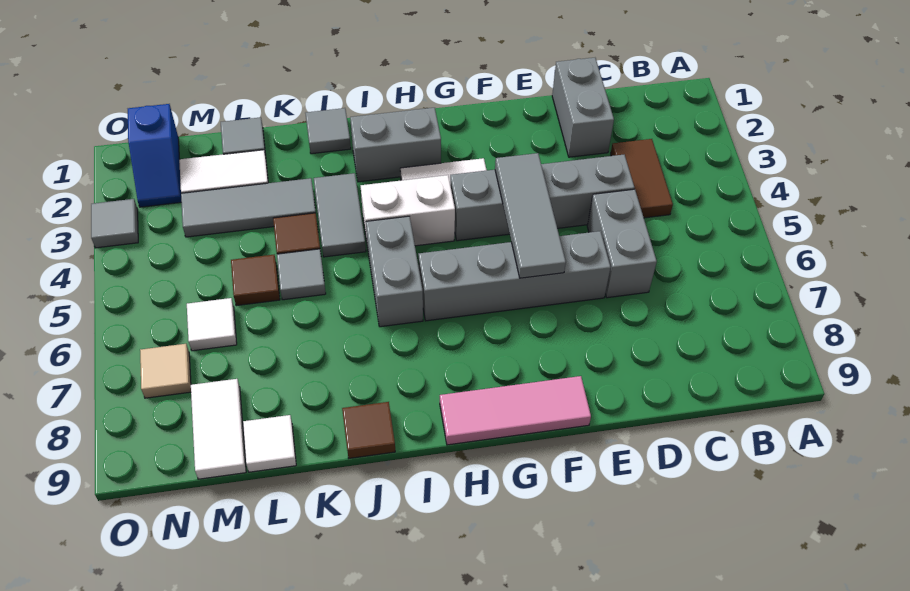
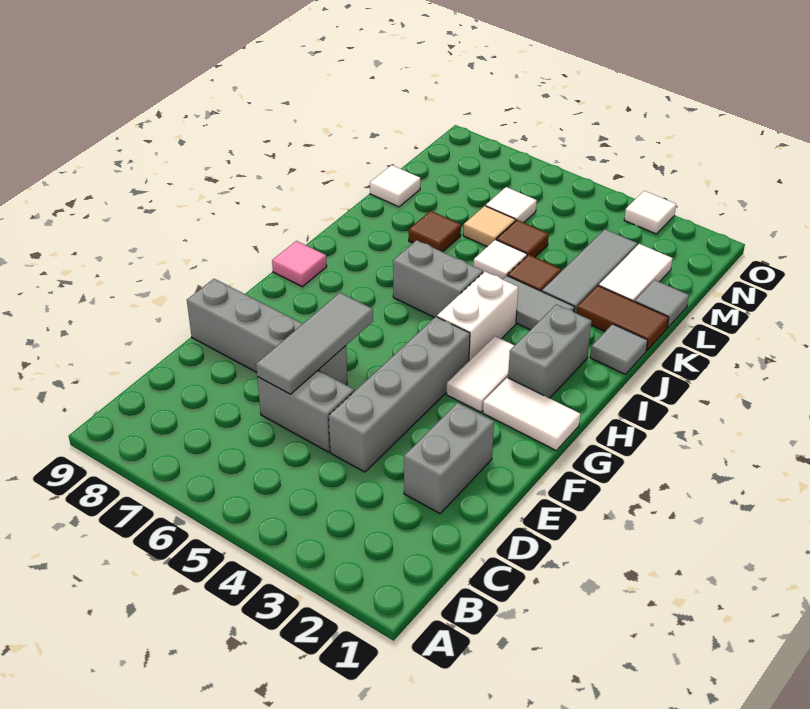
brown tile C3:C4 level 1 -> brown tile K1:K2 level 1
grey brick D1:D2 level 1 -> grey brick D2:E2 level 1
grey brick E6:H6 level 1 -> grey brick E6:E9 level 1
grey tile F4:F6 level 2 -> grey tile D6:F6 level 2
pink tile F9:H9 level 1 -> pink tile H9 level 1
brown tile J9 level 1 -> brown tile K7 level 1
grey tile K5 level 1 -> white tile K5 level 1
white tile M8:M9 level 1 -> white tile G1:G2 level 1
blue slope N1:N2 level 1 top 1 -> none
tan tile N7 level 1 -> tan tile L6 level 1
grey tile O3 level 1 -> white tile O3 level 1

